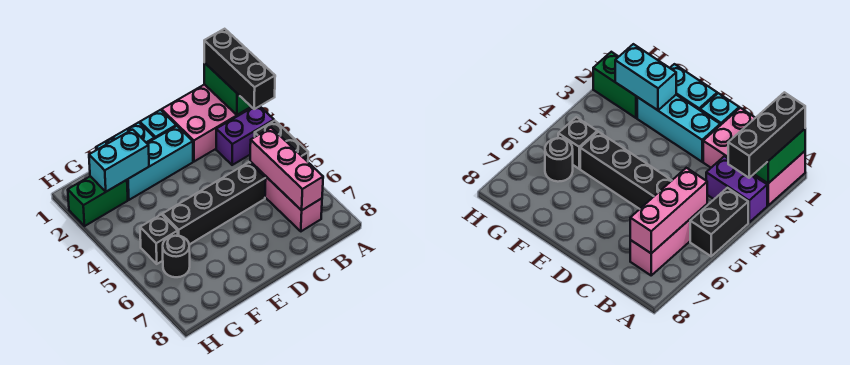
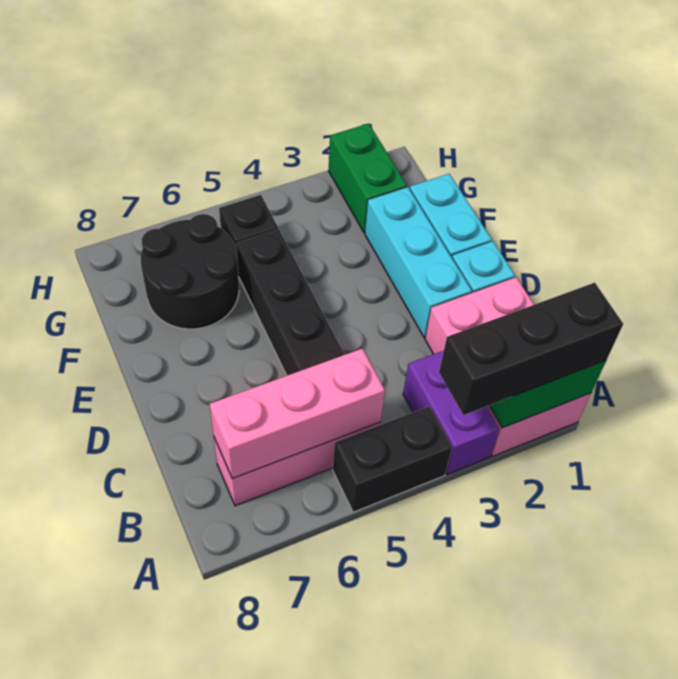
cyan brick F2:G2 level 2 -> none
black round brick G6 level 1 -> black round brick F6:G7 level 1

